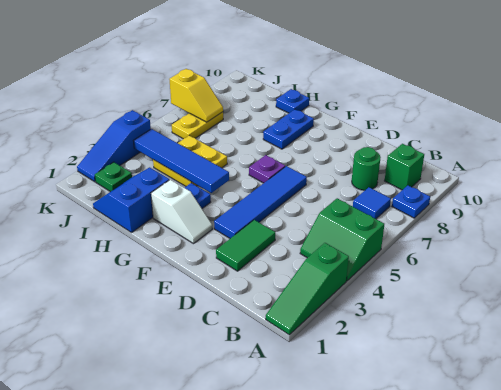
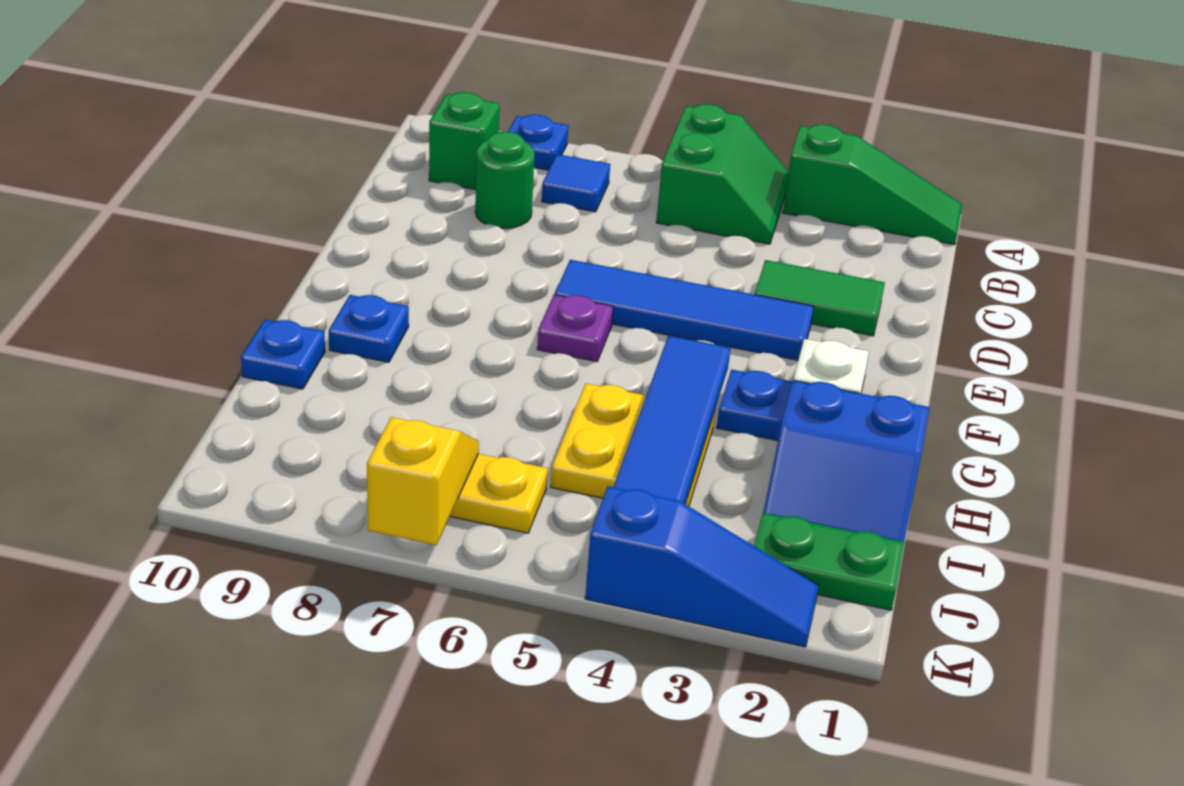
blue plate G8:G9 level 1 -> blue plate G9 level 1
green plate J2 level 1 -> green plate J1:J2 level 1

